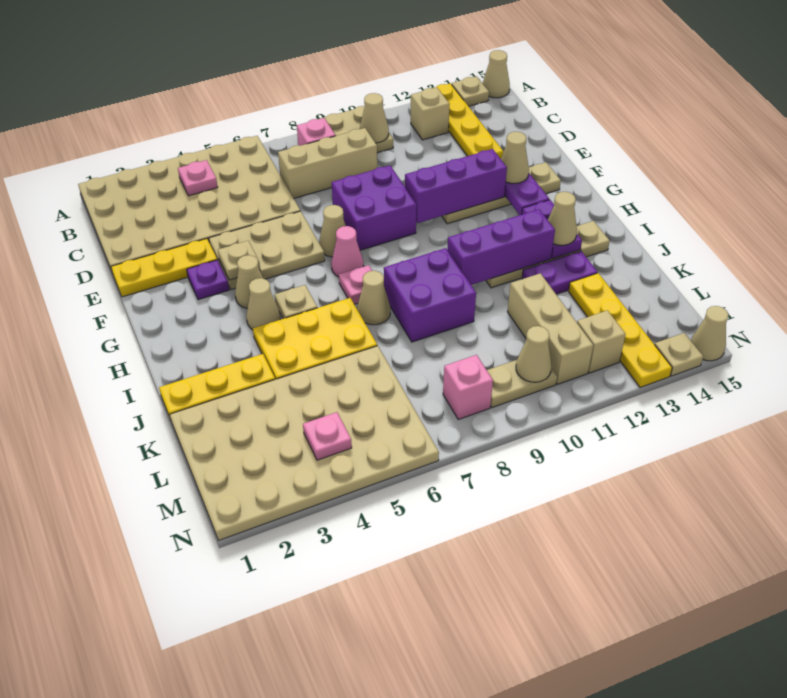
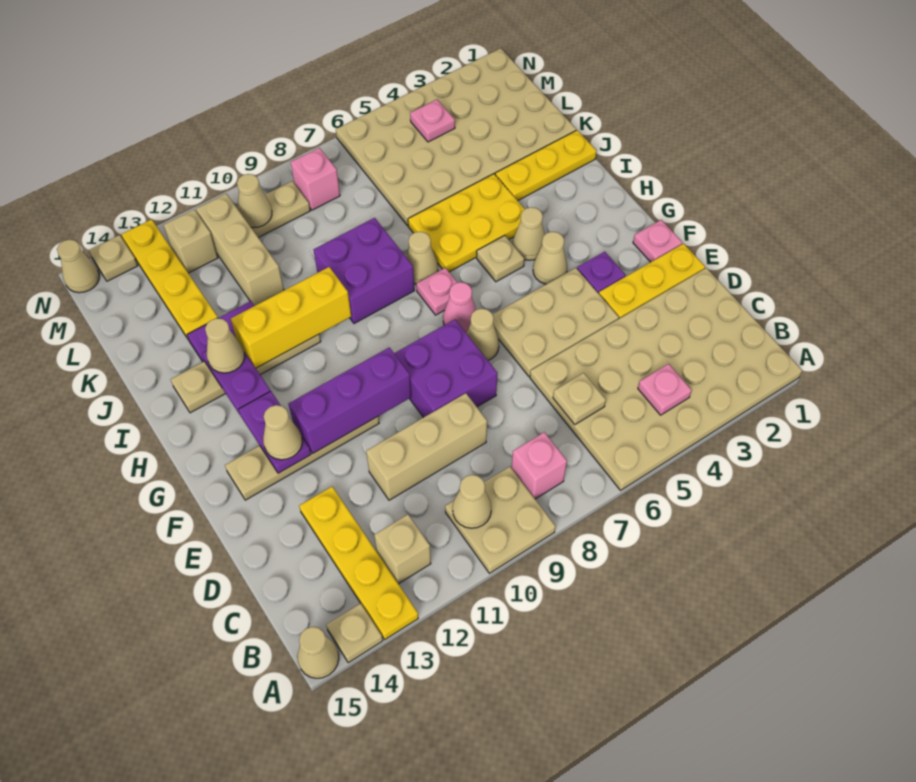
tan brick C7:C9 level 1 -> tan brick D9:D11 level 1
none -> pink plate F1 level 1
tan plate F4 level 2 -> tan plate C6 level 2
purple brick I10:I12 level 2 -> yellow brick I10:I12 level 2

